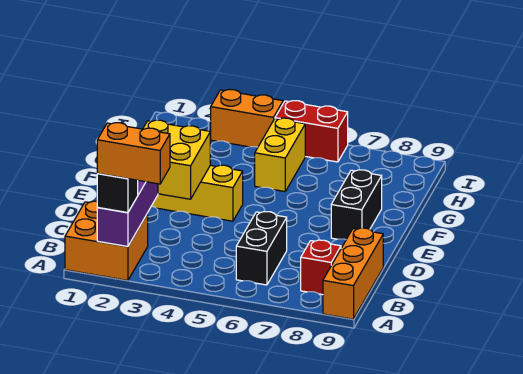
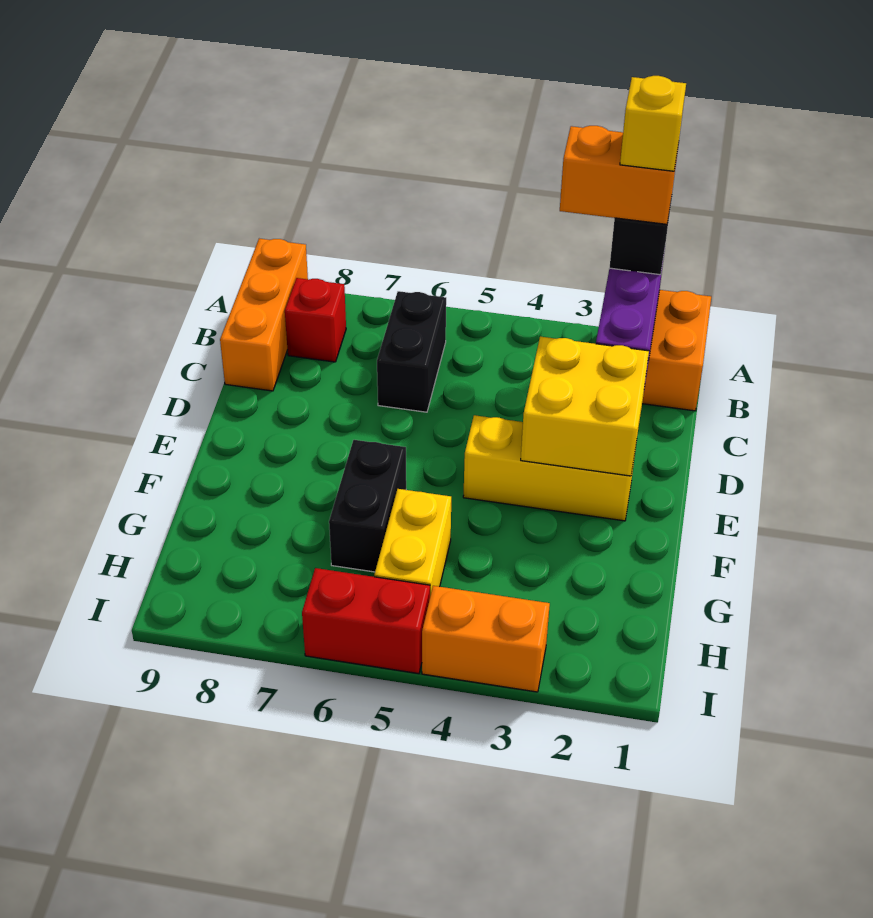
none -> yellow brick A2 level 5
black brick E8:F8 level 1 -> black brick F6:G6 level 1

